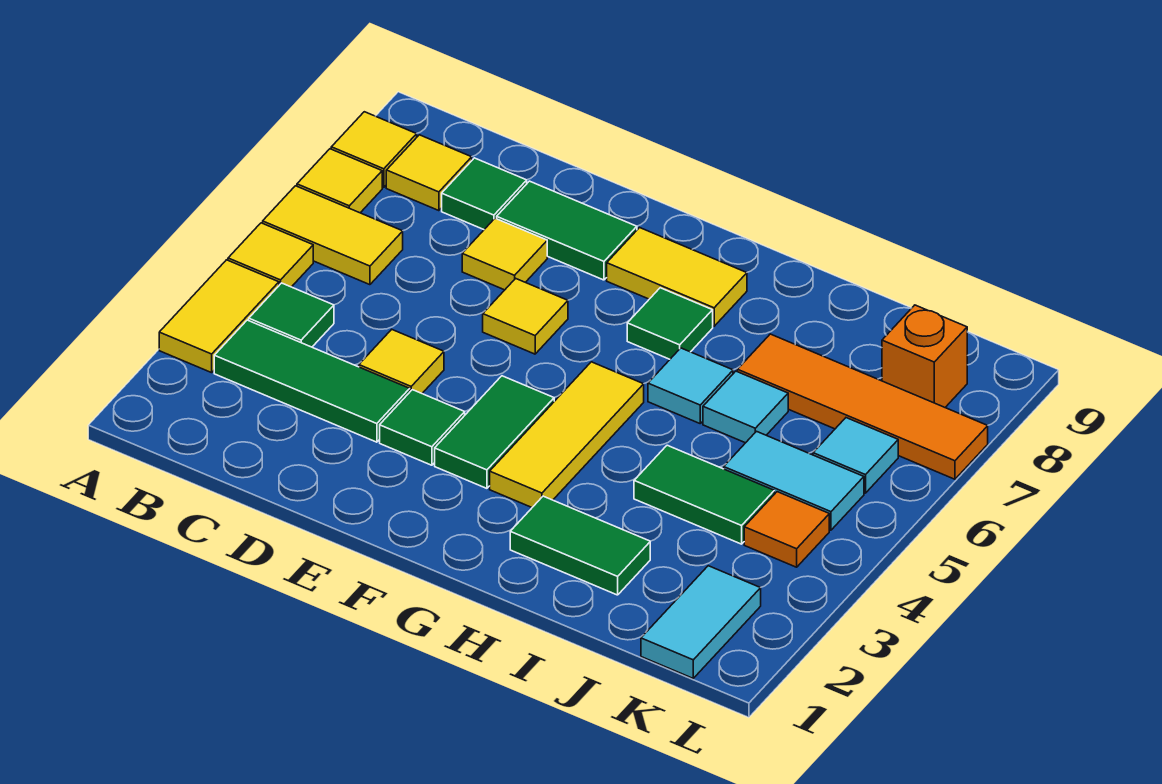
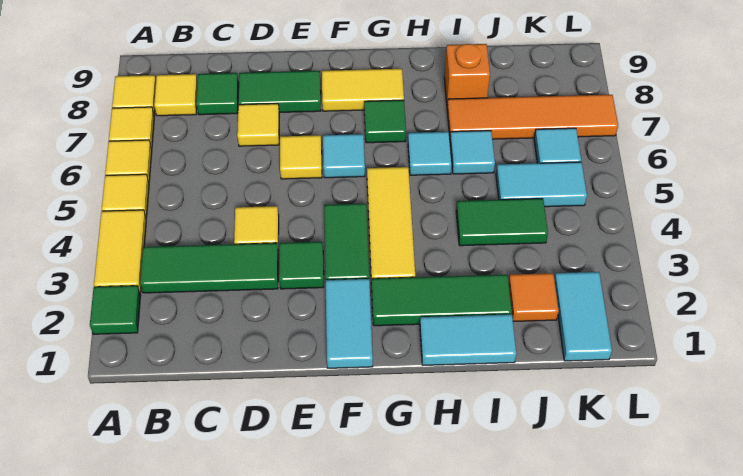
yellow tile A6:B6 level 1 -> yellow tile A6 level 1
green tile B4 level 1 -> green tile A2 level 1
none -> cyan tile F1:F2 level 1
none -> cyan tile F6 level 1
none -> cyan tile H1:I1 level 1
green tile H2:I2 level 1 -> green tile G2:I2 level 1
orange tile K4 level 1 -> orange tile J2 level 1
orange brick K8 level 1 -> orange brick I8 level 1

